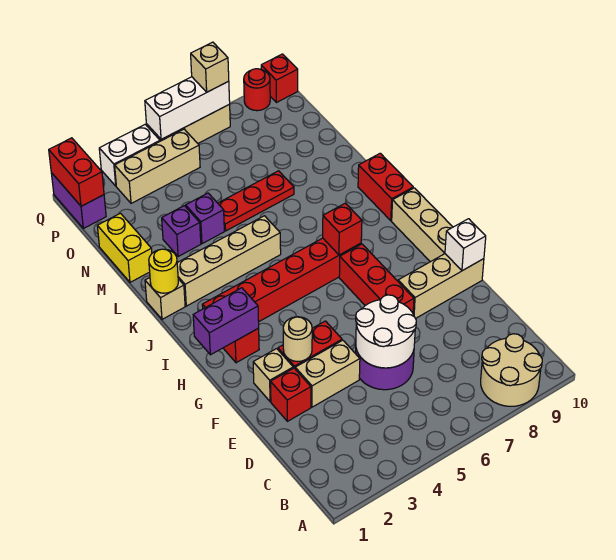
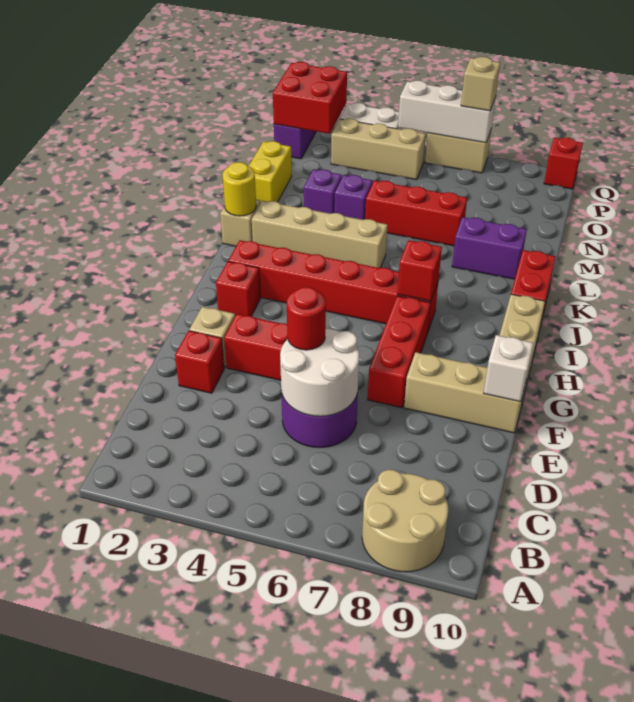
tan brick E3:E4 level 1 -> none
tan round brick F3 level 2 -> none
purple brick H1:H2 level 2 -> purple brick L8:L9 level 1
red plate M5:M7 level 1 -> red brick M5:M7 level 1
red brick P1:Q1 level 2 -> red brick P1:Q2 level 2
red round brick Q9 level 1 -> red round brick E5 level 3

